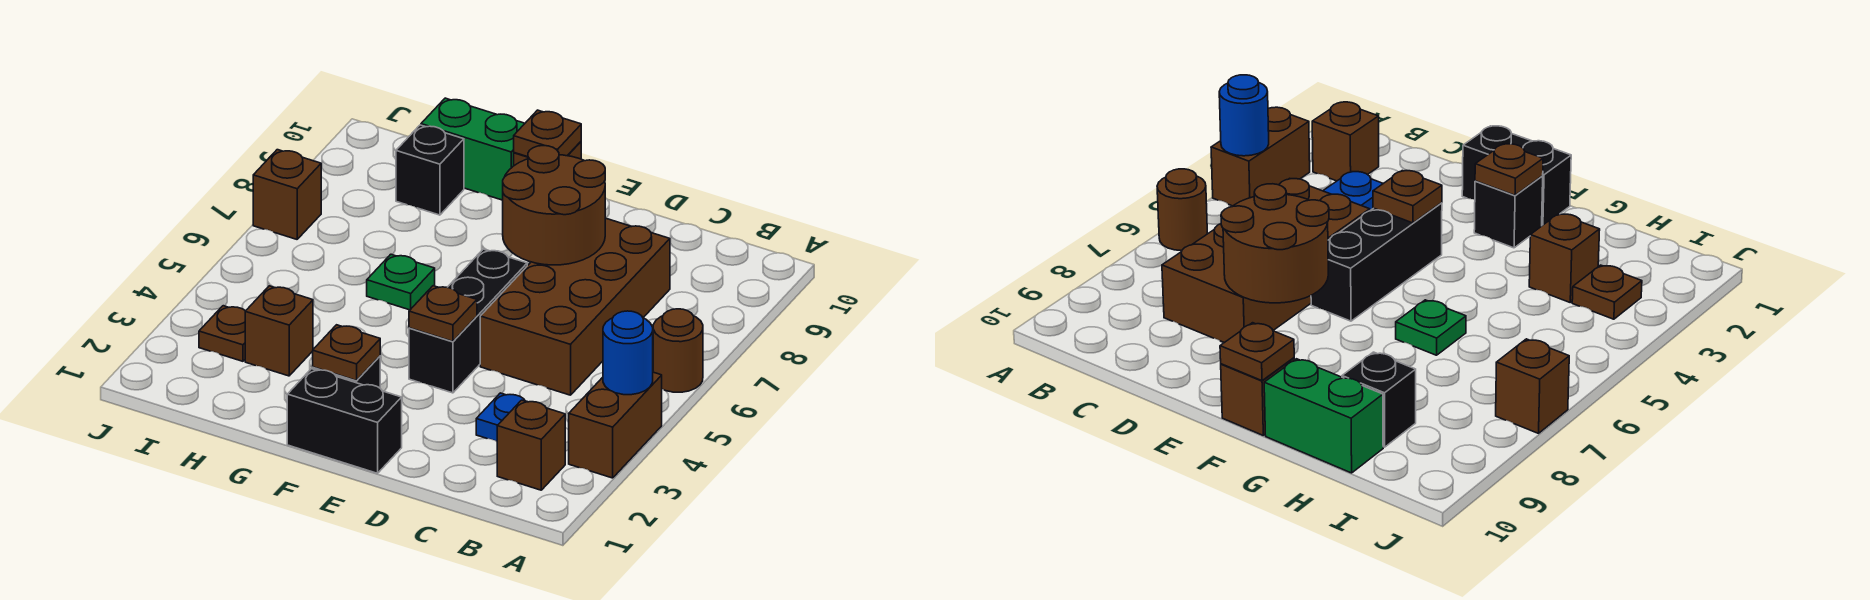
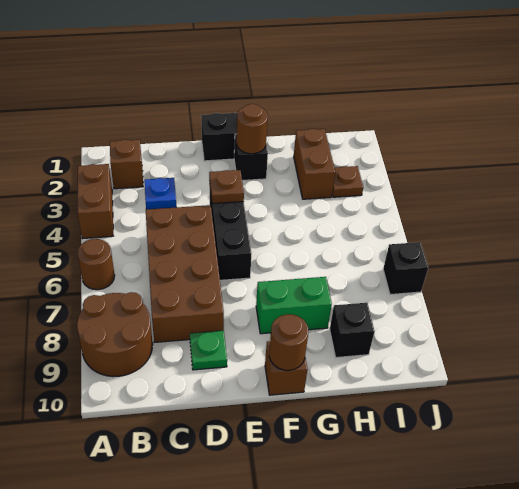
blue round brick A4 level 2 -> none
brown round brick D7:E8 level 2 -> brown round brick A8:B9 level 1
brown plate F2 level 2 -> brown round brick F2 level 2
brown plate F10 level 2 -> brown round brick F10 level 2
green plate G6 level 1 -> green plate D9 level 1
green brick G10:H10 level 1 -> green brick F8:G8 level 1
brown brick H3 level 1 -> brown brick H2:H3 level 1
brown brick J7 level 1 -> black brick J7 level 1

